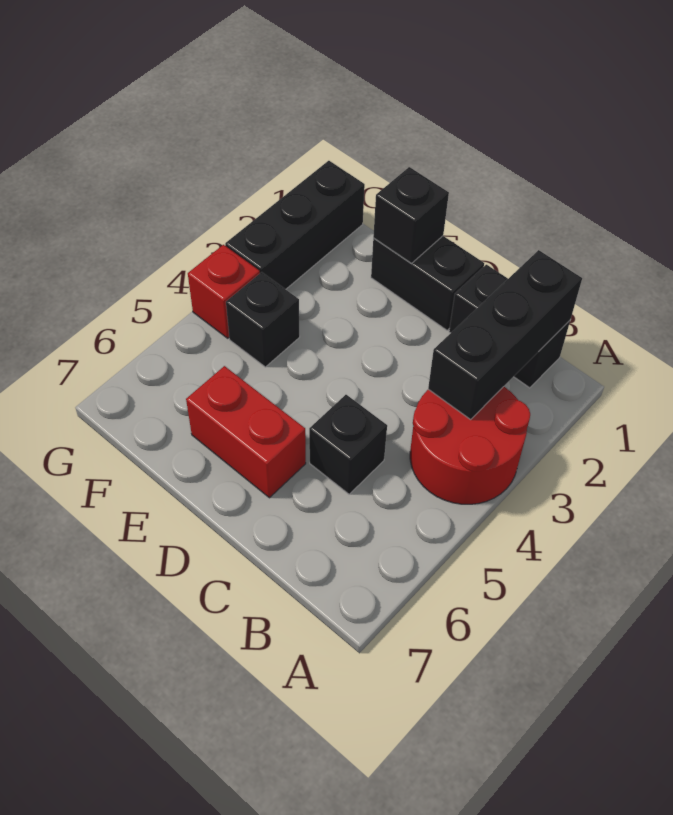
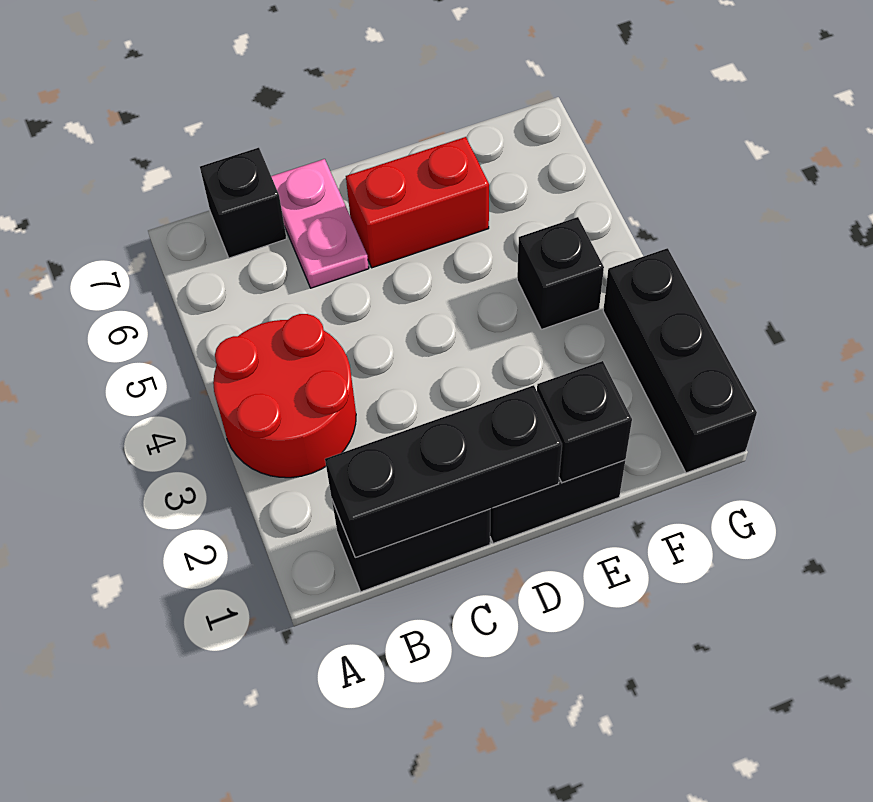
black brick B1:B3 level 2 -> black brick B1:D1 level 2
black brick C5 level 1 -> black brick B7 level 1
none -> pink plate C6:C7 level 1
red brick G4 level 1 -> none

